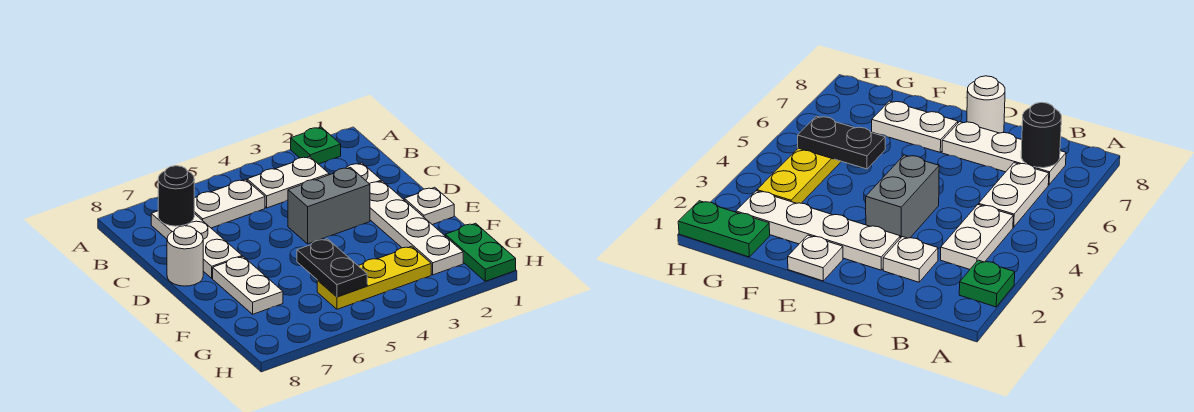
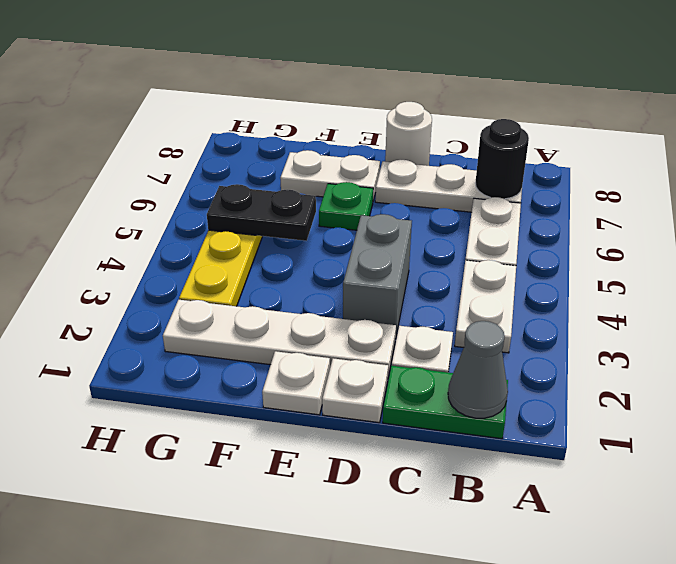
green plate A2 level 1 -> green plate E6 level 1
none -> grey cone B1 level 2
none -> white plate D1 level 1
green plate G1:H1 level 1 -> green plate B1:C1 level 1

